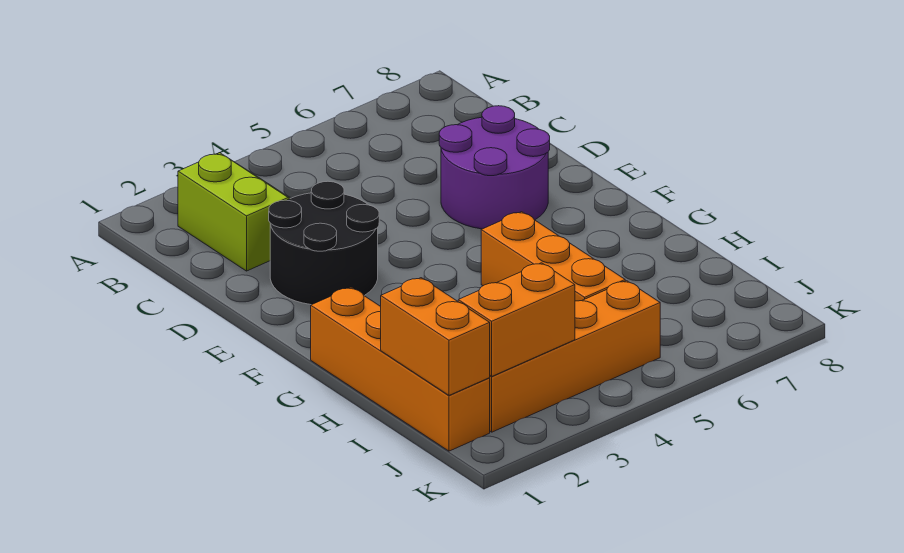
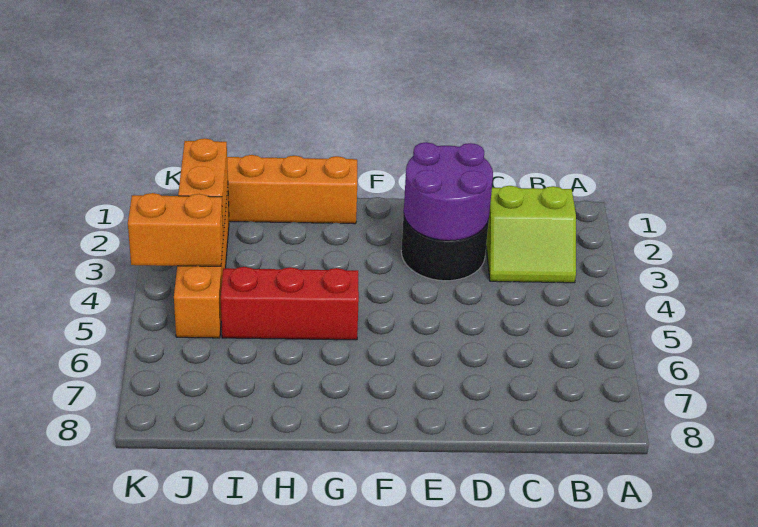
purple round brick D6:E7 level 1 -> purple round brick D2:E3 level 2
orange brick G5:I5 level 1 -> red brick G5:I5 level 1
orange brick I1:J1 level 2 -> orange brick J4:K4 level 2

